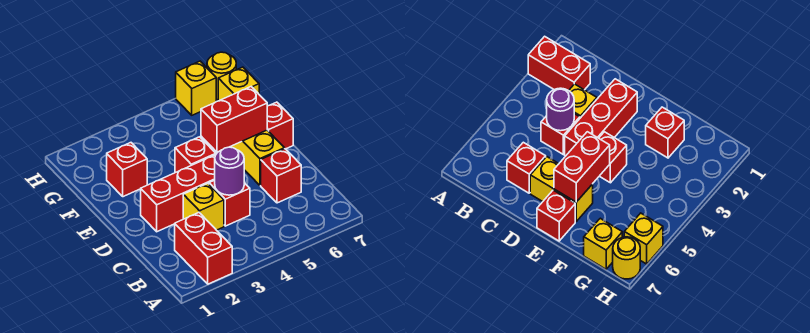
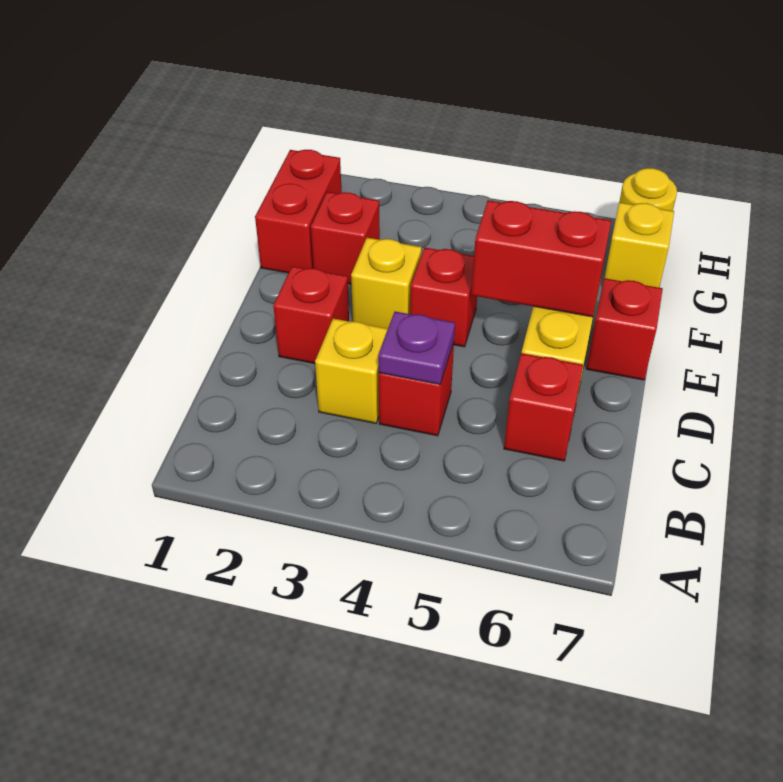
red brick A2:B2 level 1 -> red brick F1:G1 level 1
purple round brick C4 level 2 -> purple plate C4 level 2
red brick D2:D4 level 1 -> red brick D2 level 1
yellow brick H6 level 1 -> yellow brick E3 level 1

